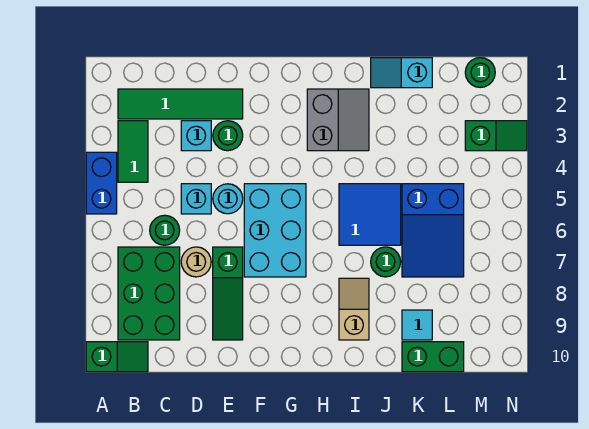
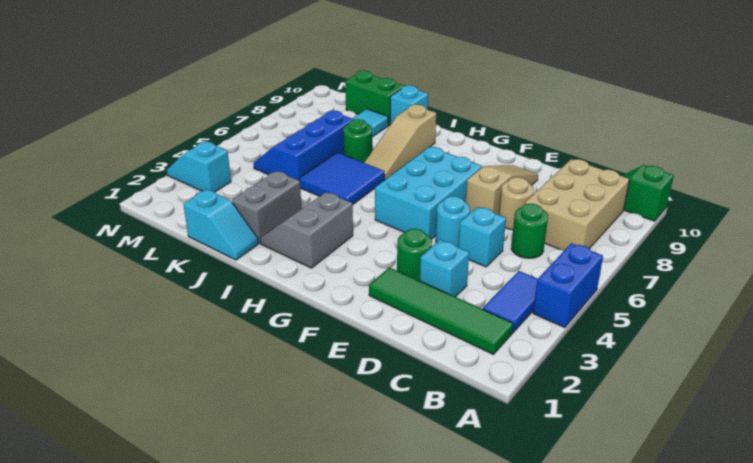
green tile B3:B4 level 1 -> blue tile B3:B4 level 1
green brick B7:C9 level 1 -> tan brick B7:C9 level 1
green slope E7:E9 level 1 top 7 -> tan slope E7:E9 level 1 top 7
tan slope I8:I9 level 1 top 9 -> tan slope I7:I9 level 1 top 9
none -> grey brick J2:J3 level 1
none -> cyan brick J10 level 1
blue slope K5:L7 level 1 top 5 -> blue slope K5:L7 level 1 top K
green round brick M1 level 1 -> none
green slope M3:N3 level 1 top M -> cyan slope M3:N3 level 1 top M

